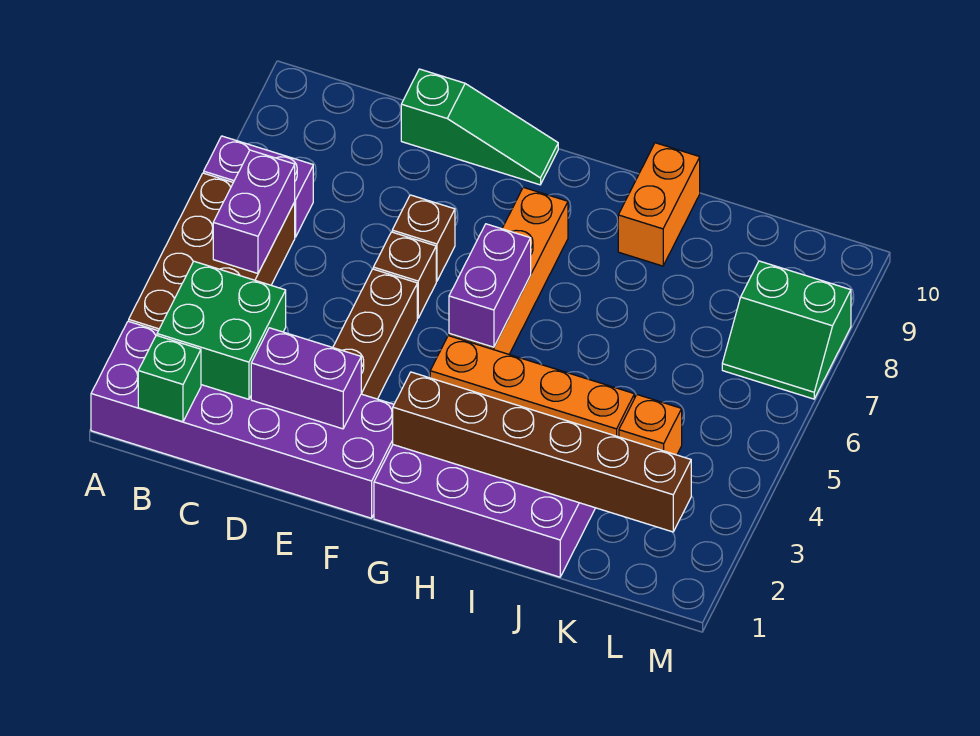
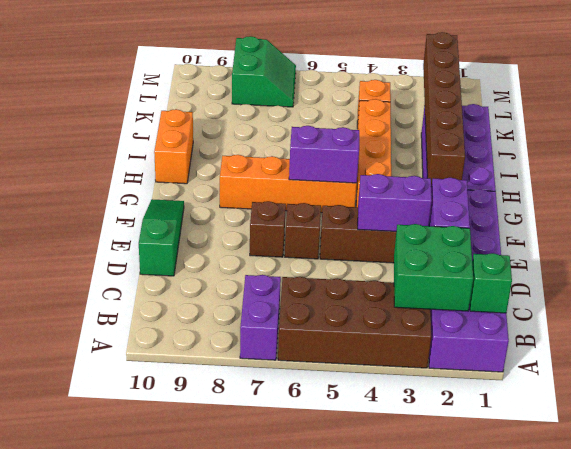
purple brick B5:B6 level 2 -> purple brick E3:E4 level 2
orange brick I9:I10 level 1 -> orange brick H10:I10 level 1

